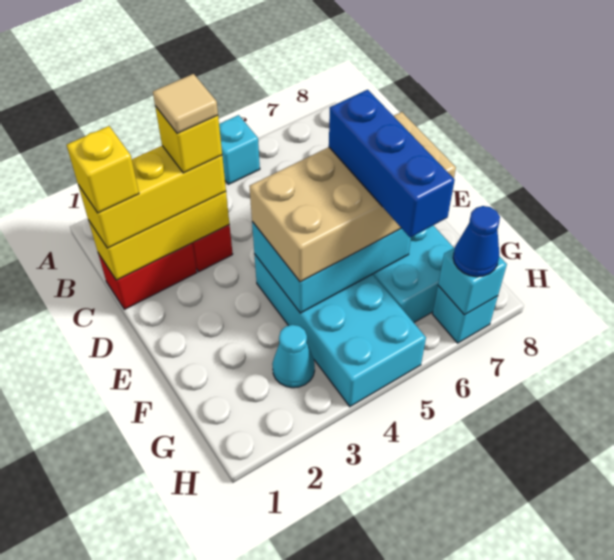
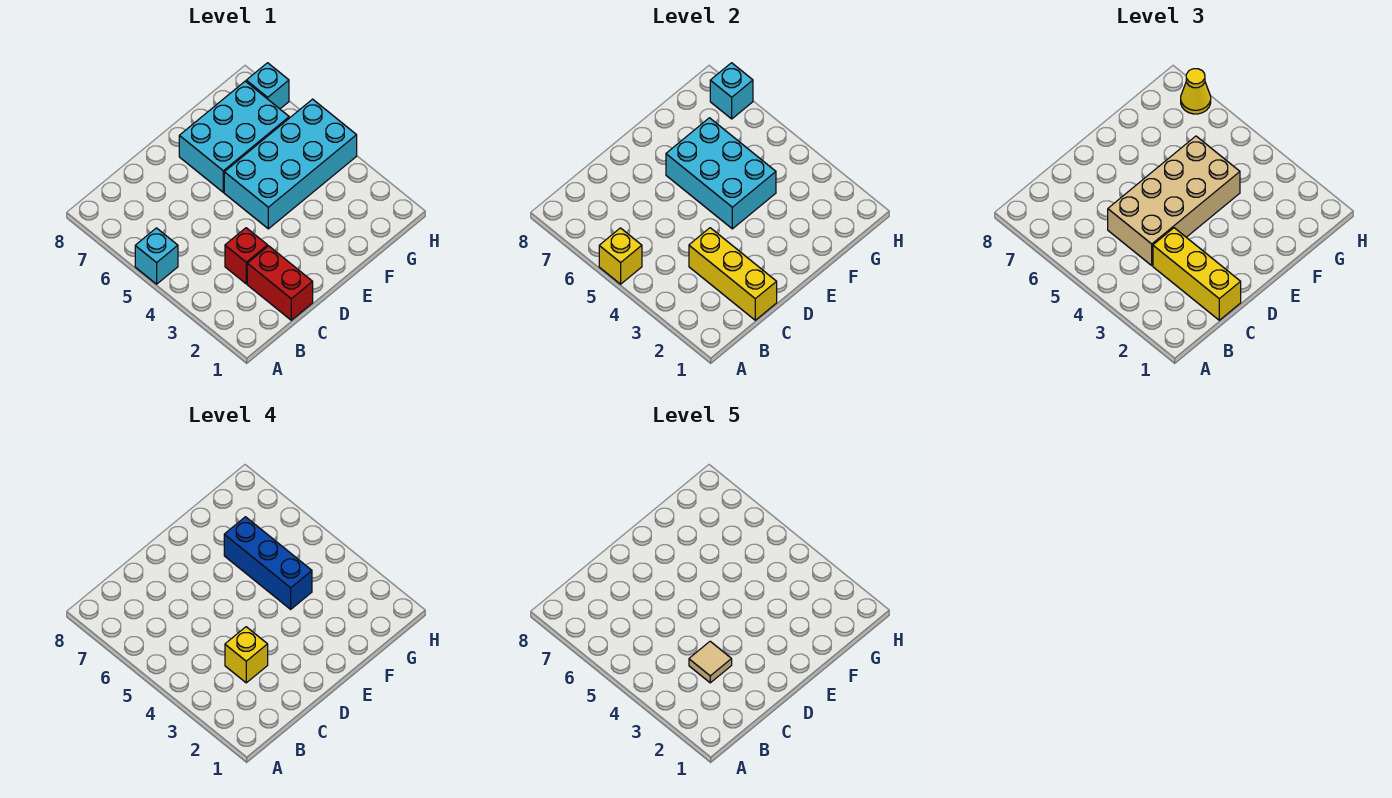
yellow brick C1 level 4 -> yellow brick A5 level 2
tan brick E4:F7 level 3 -> tan brick C4:F5 level 3
blue brick E6:G6 level 4 -> blue brick F4:F6 level 4
cyan cone G3 level 1 -> none
blue cone H7 level 3 -> yellow cone H7 level 3

